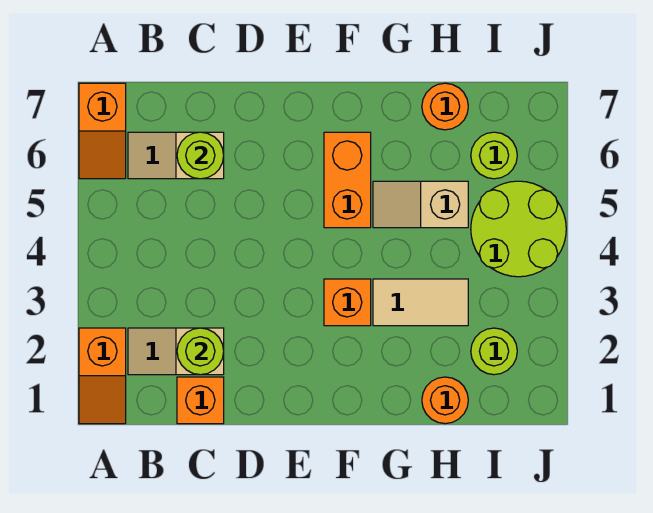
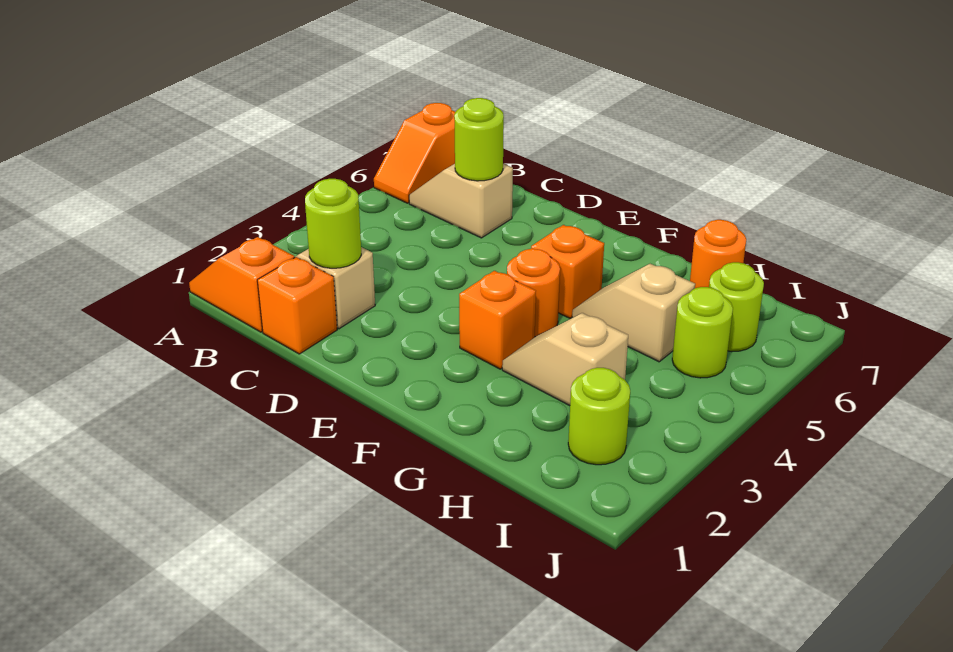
orange slope A1:A2 level 1 top 2 -> orange slope A1:B1 level 1 top B
orange brick F5:F6 level 1 -> orange brick F5 level 1
tan tile G3:H3 level 1 -> tan slope G3:H3 level 1 top H
orange round brick H1 level 1 -> orange round brick F4 level 1
lime round brick I4:J5 level 1 -> lime round brick I5 level 1

